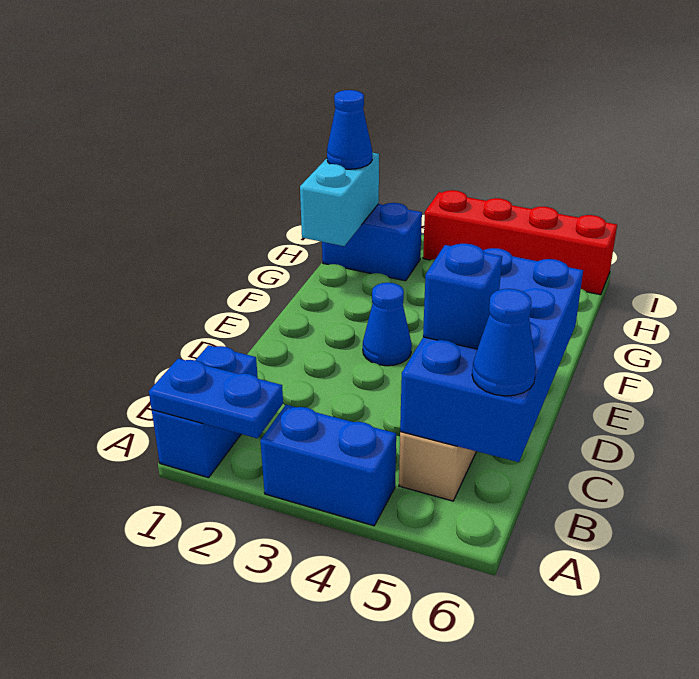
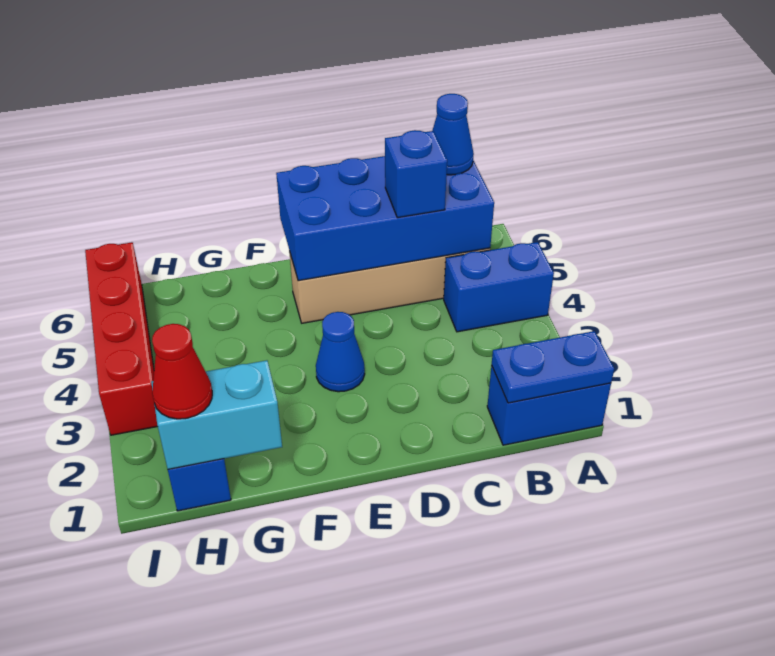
blue plate A1:A2 level 2 -> blue plate A1:B1 level 2
blue brick A3:A4 level 1 -> blue brick A4:B4 level 1
blue cone H1 level 3 -> red cone H1 level 3

